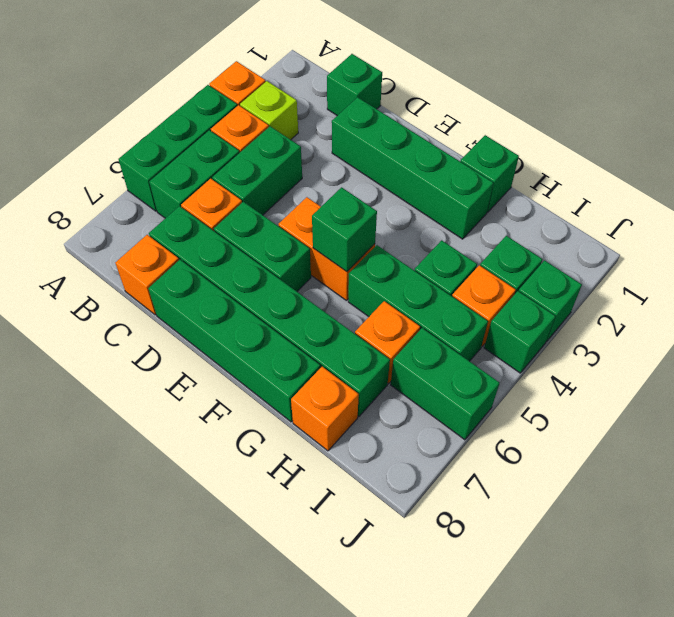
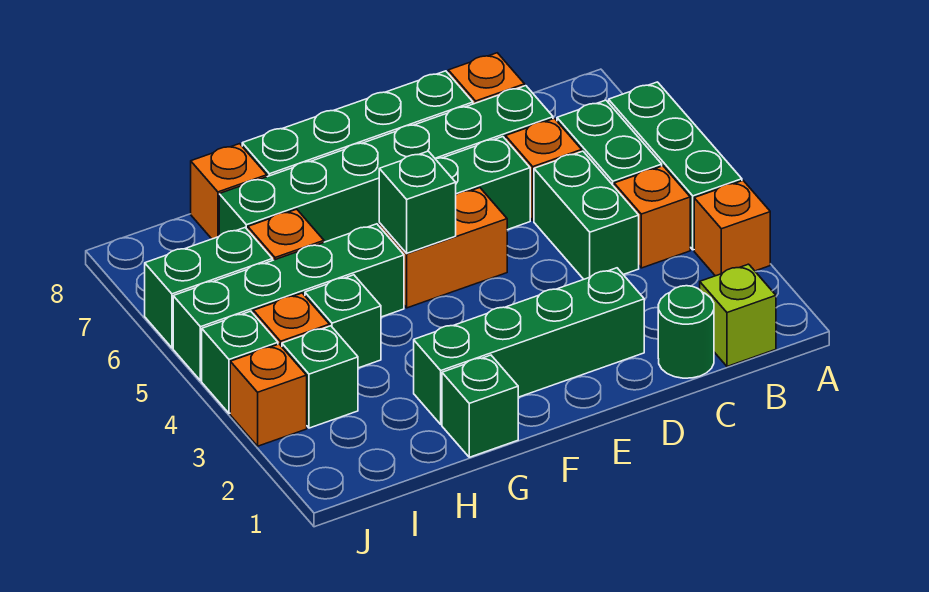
lime brick B3 level 1 -> lime brick B1 level 1
green brick C1 level 1 -> green round brick C1 level 1
green brick G5:I5 level 1 -> green brick G5:J5 level 1
green brick J3 level 1 -> orange brick J3 level 1

